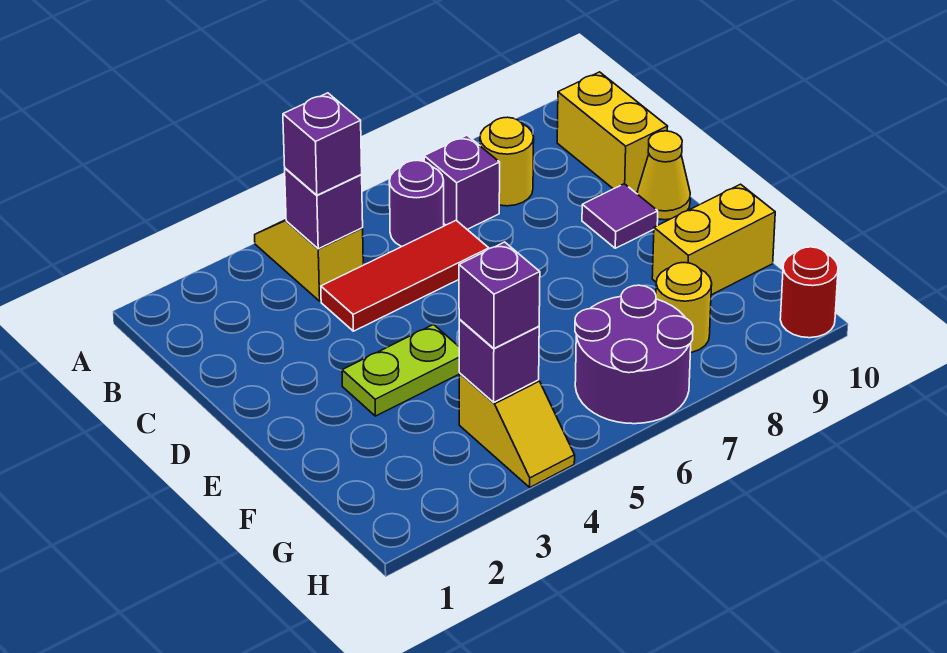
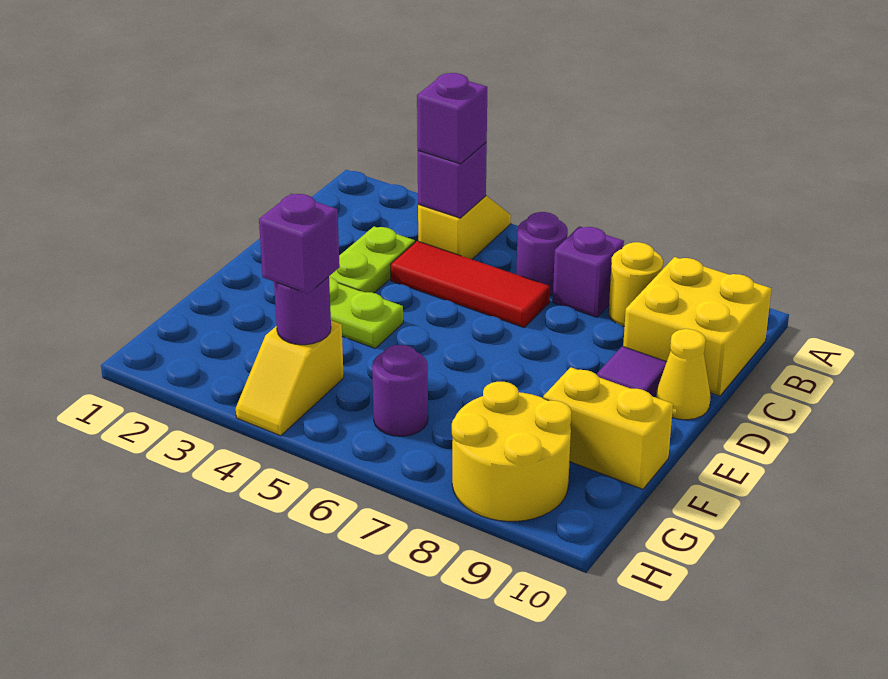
yellow brick B10:C10 level 1 -> yellow brick B9:C10 level 1
none -> lime plate C3:D3 level 1
purple brick G4 level 2 -> purple round brick G4 level 2
purple round brick G6:H7 level 1 -> purple round brick G6 level 1
yellow round brick G8 level 1 -> yellow round brick G8:H9 level 1
red round brick H10 level 1 -> none

